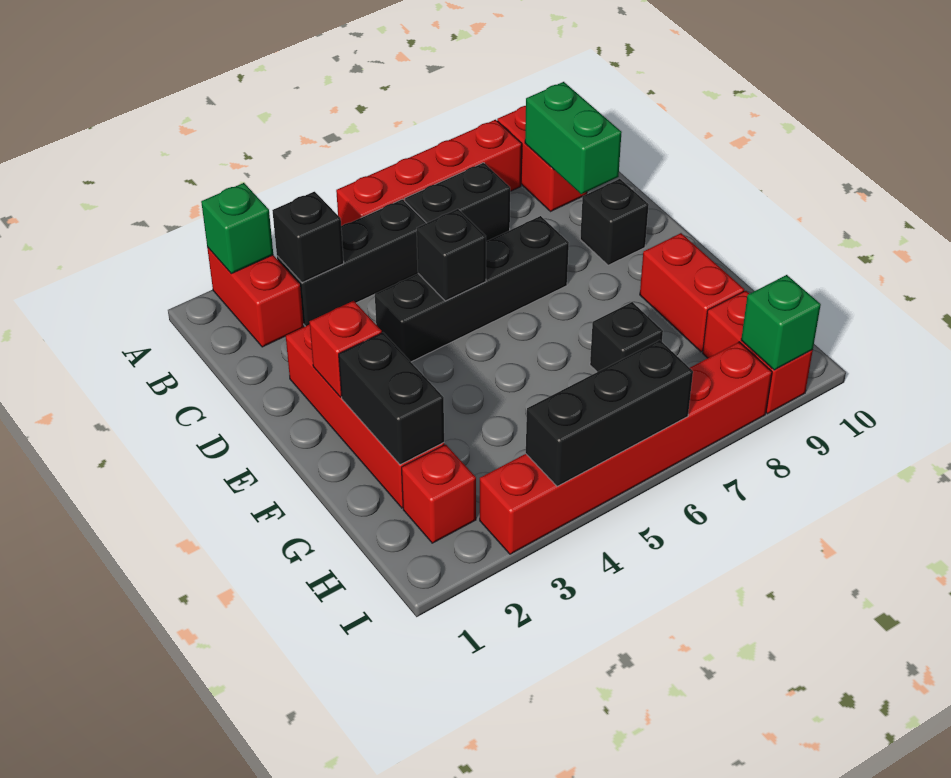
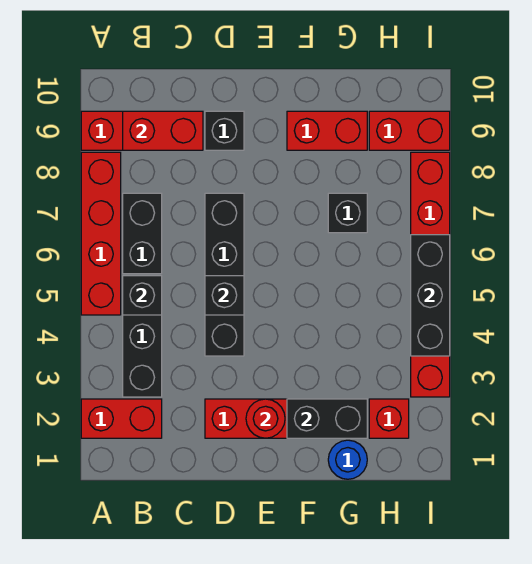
green brick A2 level 2 -> none
black brick B3 level 2 -> black brick B5 level 2
green brick B9:C9 level 2 -> red brick B9:C9 level 2
red brick E2 level 2 -> red round brick E2 level 2
none -> blue round brick G1 level 1
green brick I9 level 2 -> none

